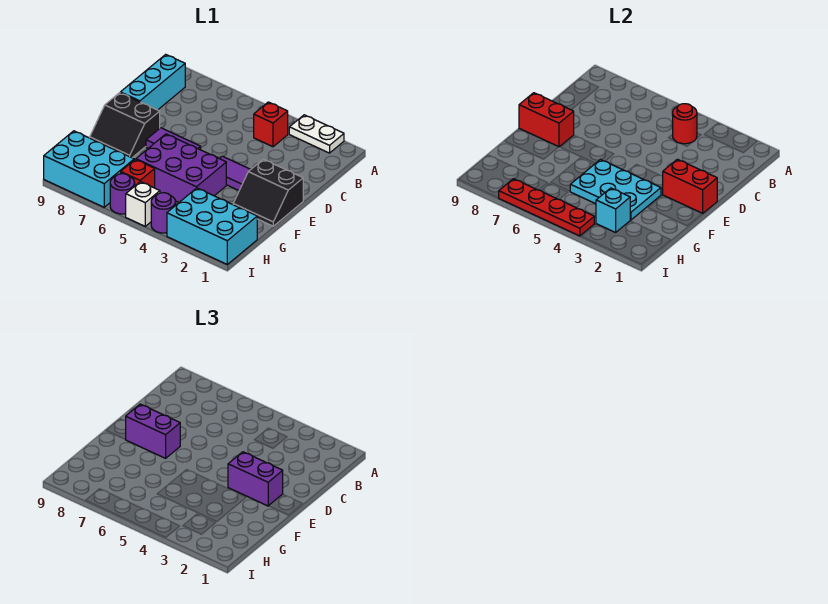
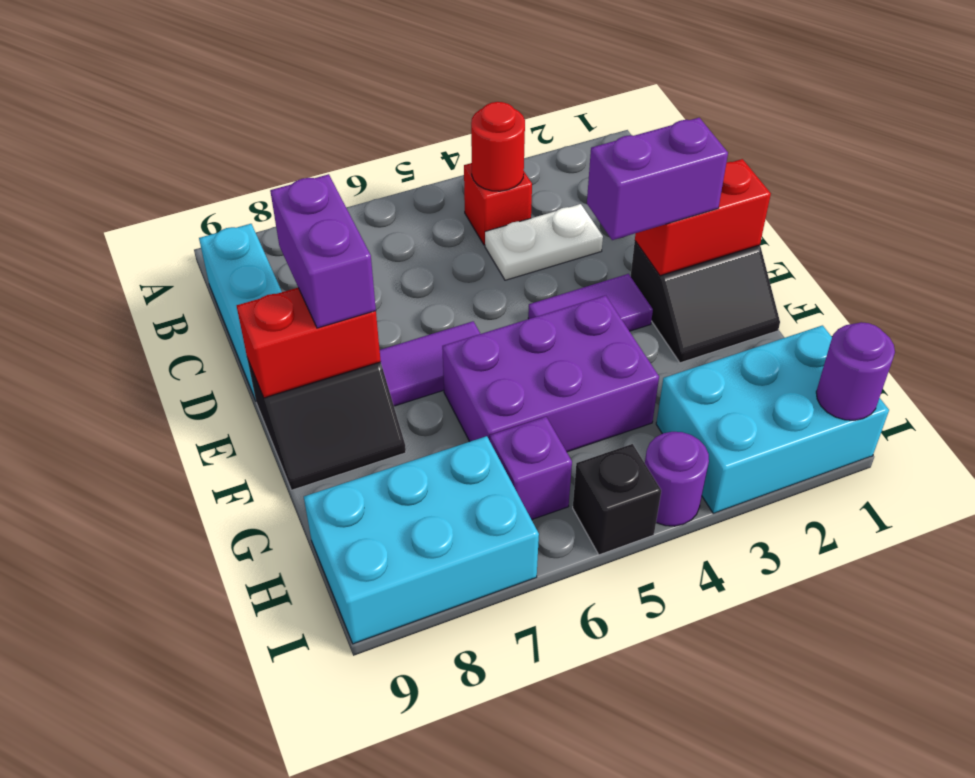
white plate A2:A3 level 1 -> white plate C3:C4 level 1
purple brick E7:E8 level 3 -> purple brick D8:E8 level 3
cyan plate F3:G5 level 2 -> none
cyan brick H3 level 2 -> none
red brick H6 level 1 -> purple brick H6 level 1
red plate I4:I7 level 2 -> none
white brick I5 level 1 -> black brick I5 level 1
purple round brick I6 level 1 -> purple round brick I1 level 2

